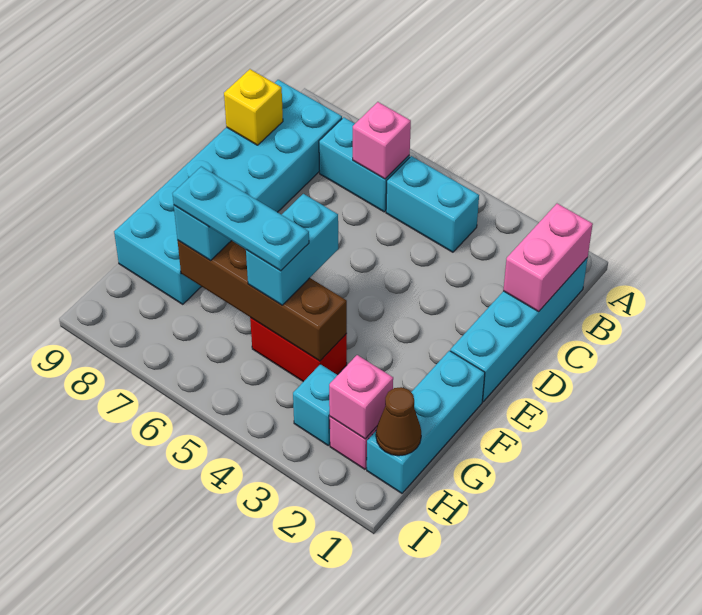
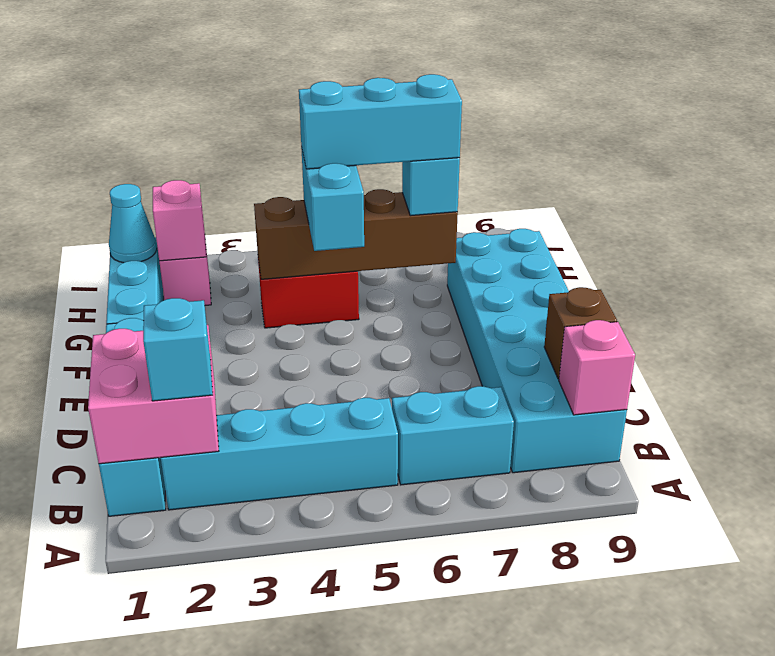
pink brick B1:C1 level 2 -> pink brick B1:C2 level 2
cyan brick B4:B5 level 1 -> cyan brick B2:B5 level 1
pink brick B6 level 2 -> pink brick B9 level 2
yellow brick C9 level 2 -> brown brick C9 level 2
cyan plate G5:G7 level 4 -> cyan brick G5:G7 level 4
brown cone H1 level 2 -> cyan cone H1 level 2
cyan brick H3 level 1 -> cyan brick B2 level 3

